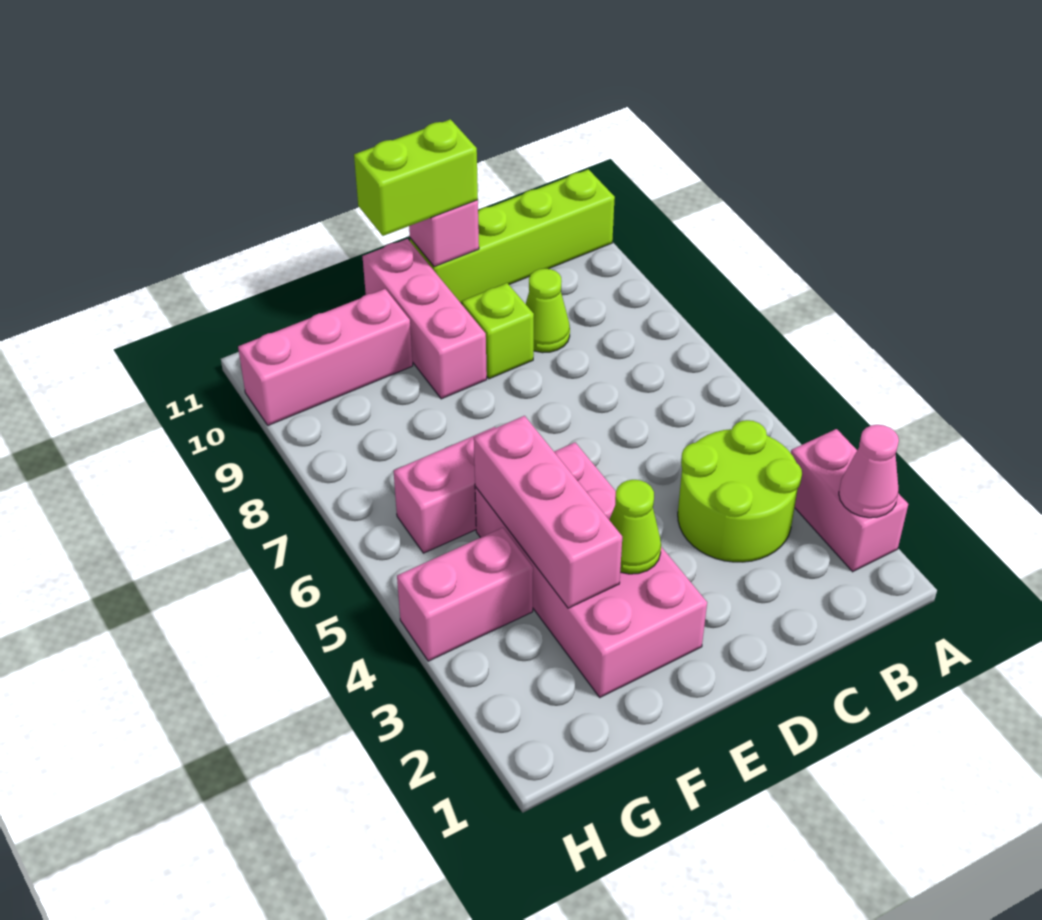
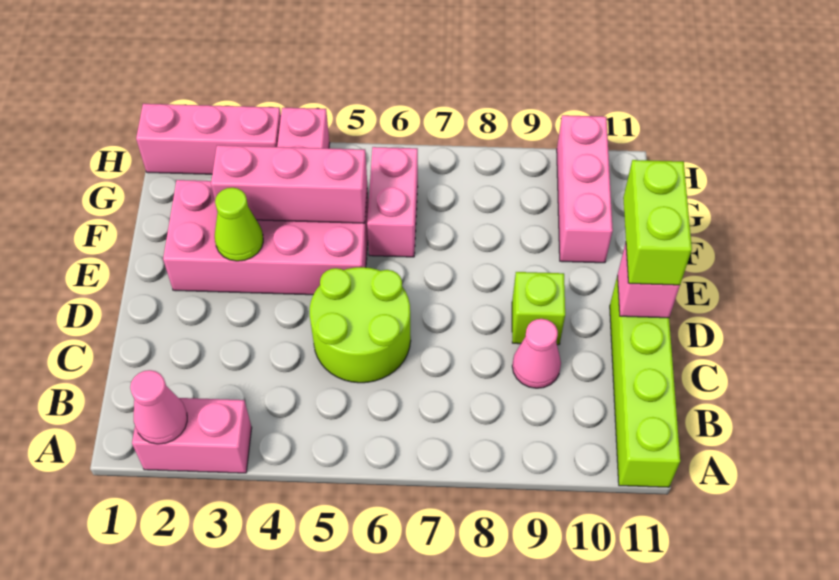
lime round brick B3:C4 level 1 -> lime round brick C5:D6 level 1
lime cone C9 level 1 -> pink cone C9 level 1
pink brick E9:E11 level 1 -> pink brick H1:H3 level 1

